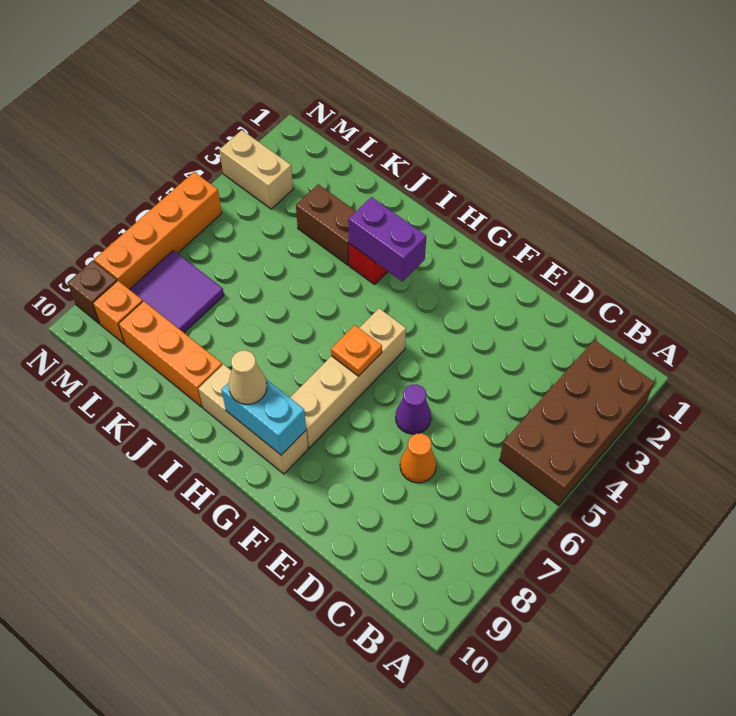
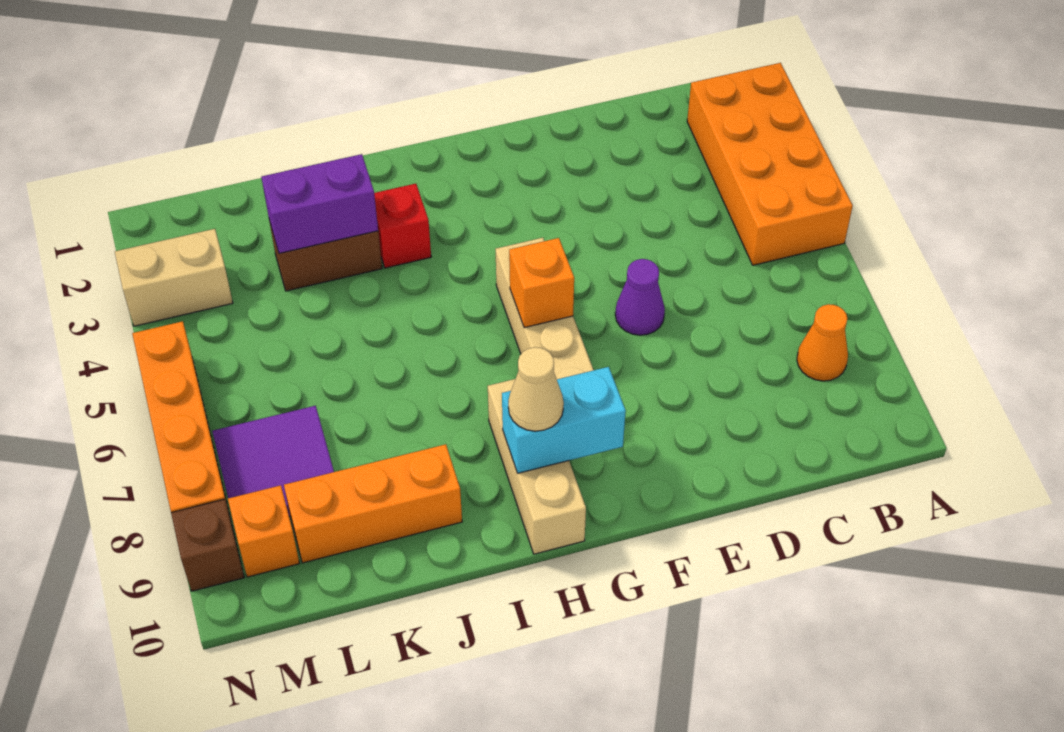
brown brick A2:B5 level 1 -> orange brick A2:B5 level 1
orange cone D7 level 1 -> orange cone B8 level 1
orange plate G6 level 2 -> orange brick G6 level 2
tan brick G9:I9 level 1 -> tan brick H8:H10 level 1
purple brick H3:I3 level 2 -> purple brick J3:K3 level 2

